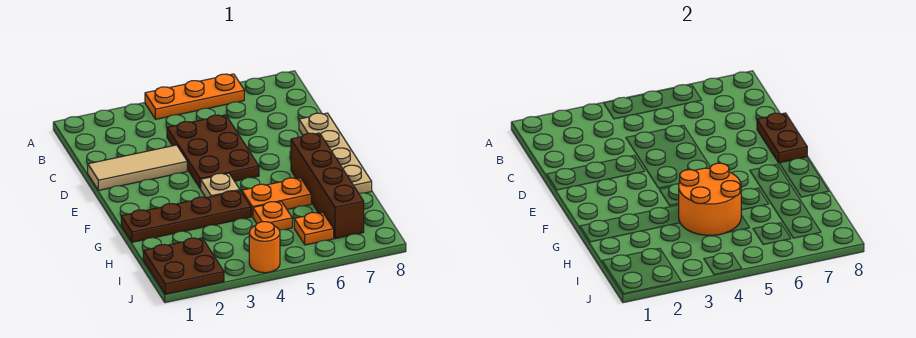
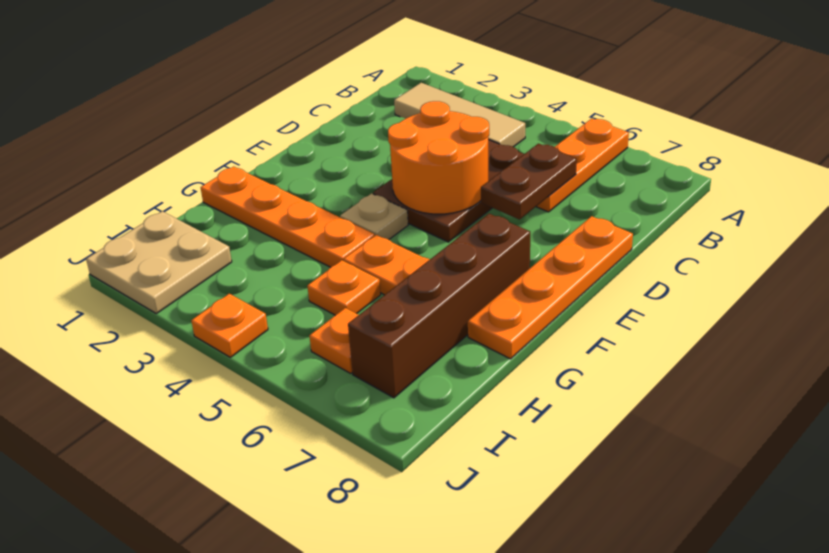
orange plate A4:A6 level 1 -> orange plate A6:C6 level 1
tan tile D1:D3 level 1 -> tan tile B2:B4 level 1
tan plate D8:G8 level 1 -> orange plate D8:G8 level 1
brown plate D8:E8 level 2 -> brown plate C6:D6 level 2
brown plate G1:G4 level 1 -> orange plate G1:G4 level 1
orange round brick G4:H5 level 2 -> orange round brick D4:E5 level 2
brown plate I1:J2 level 1 -> tan plate I1:J2 level 1
orange round brick J4 level 1 -> orange plate J4 level 1

